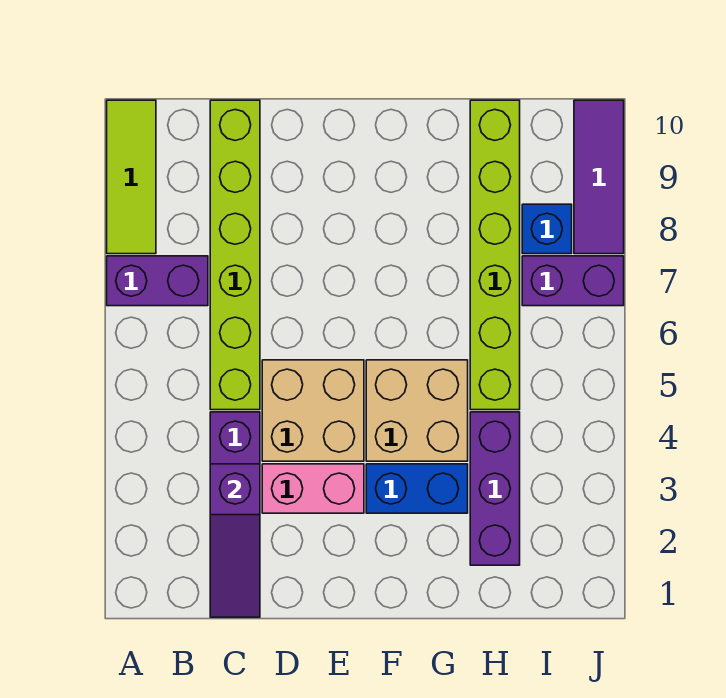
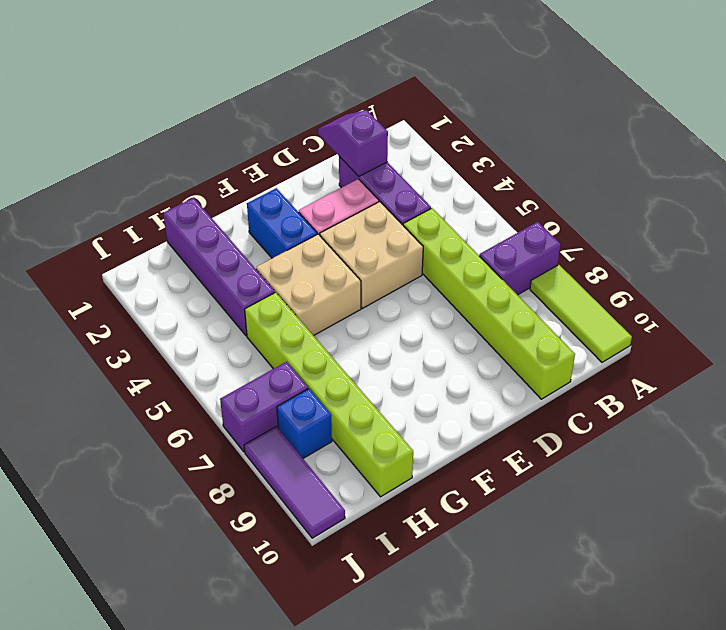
purple slope C1:C3 level 2 top 3 -> purple slope C1:C2 level 2 top 2
blue brick F3:G3 level 1 -> blue brick F2:F3 level 1
purple brick H2:H4 level 1 -> purple brick H1:H4 level 1

